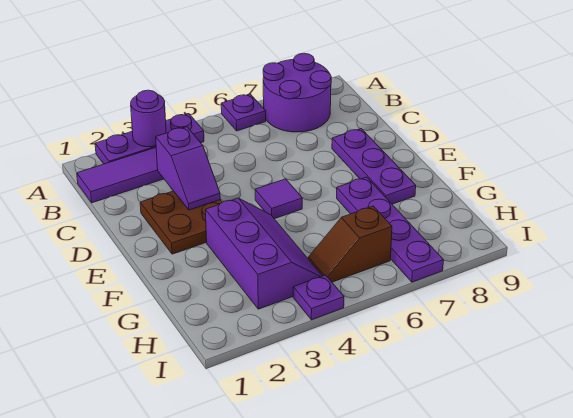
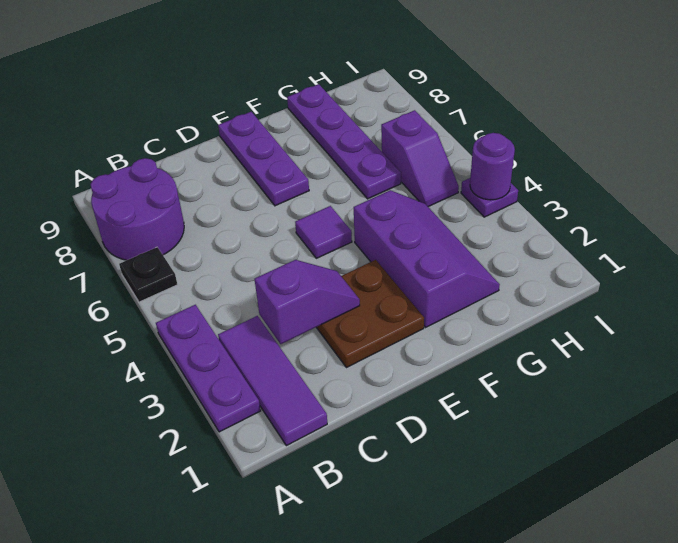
purple round brick A3 level 2 -> purple round brick I4 level 2
purple plate A6 level 1 -> black plate A6 level 1
purple plate D8:F8 level 1 -> purple plate E7:E9 level 1
purple slope F3:H4 level 1 top 3 -> purple slope F2:G4 level 1 top F
purple plate F7:I7 level 1 -> purple plate G6:G9 level 1
brown slope H5:H6 level 1 top 6 -> purple slope H5:H6 level 1 top 6

